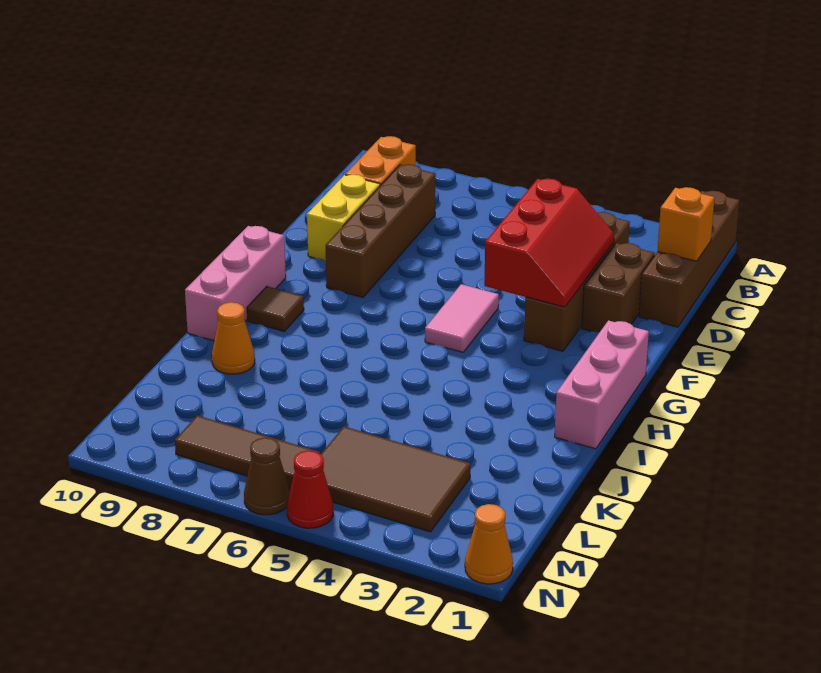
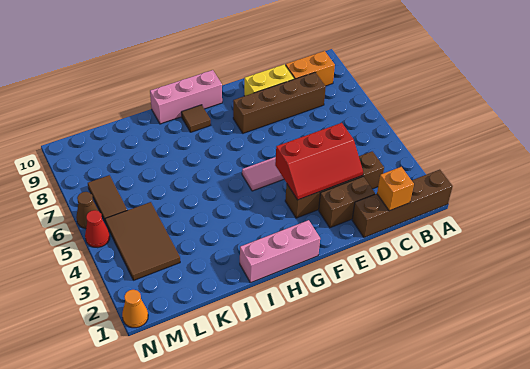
orange cone J9 level 1 -> none
brown tile M6:M8 level 1 -> brown tile M6:M7 level 1

